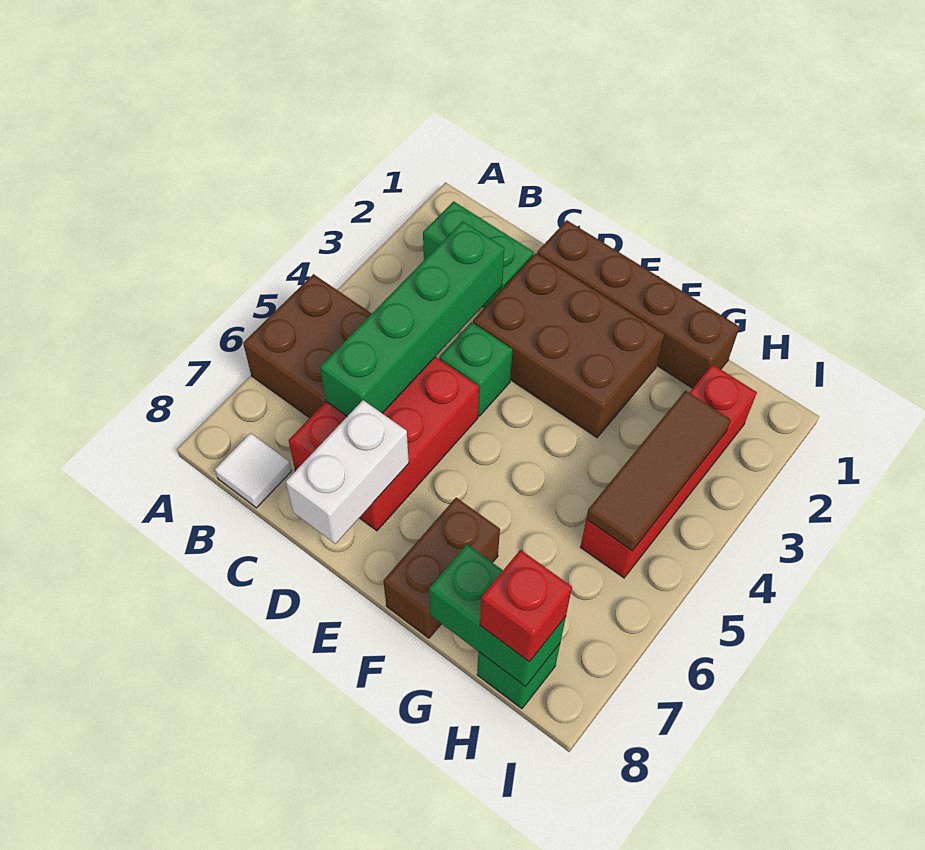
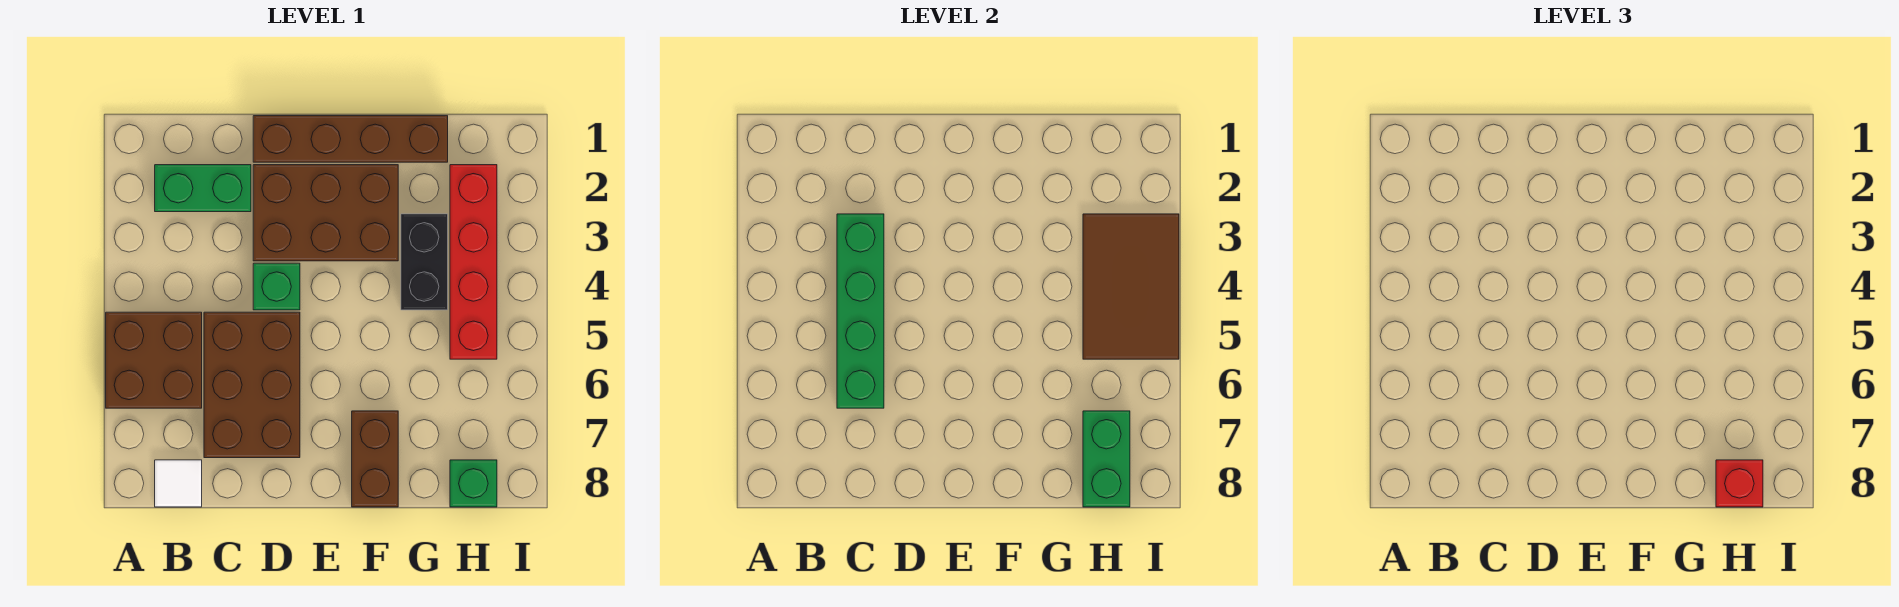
red brick C5:D7 level 1 -> brown brick C5:D7 level 1
white brick D7:D8 level 2 -> none
none -> black brick G3:G4 level 1
green brick G8:H8 level 2 -> green brick H7:H8 level 2
brown tile H3:H5 level 2 -> brown tile H3:I5 level 2

